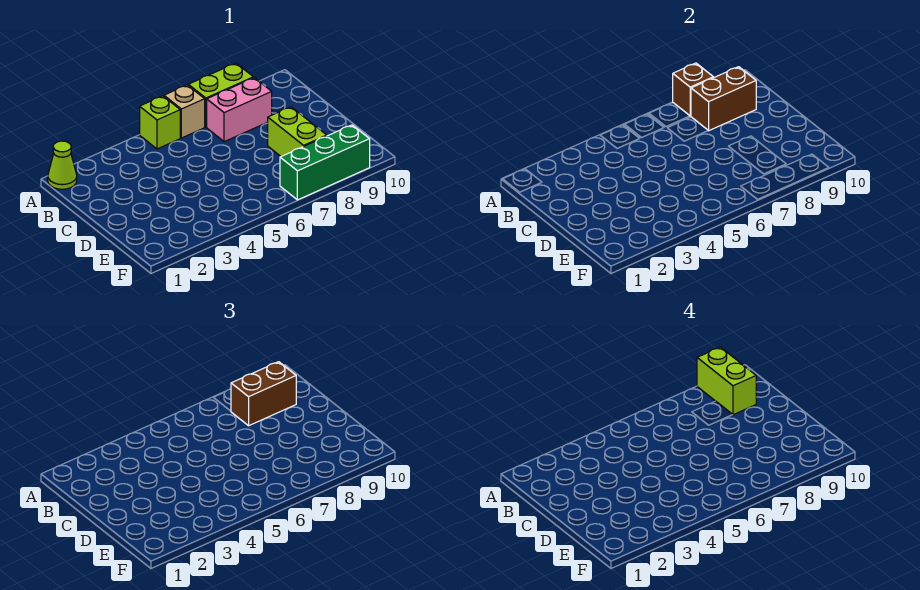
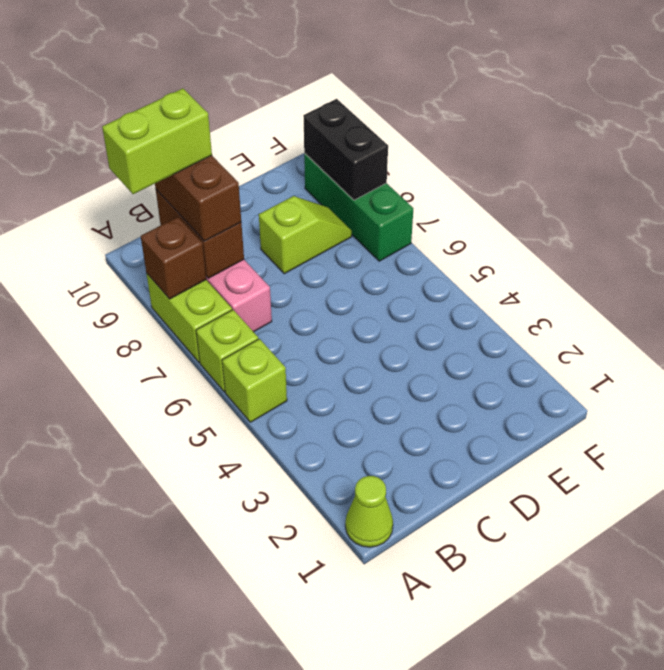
tan brick A6 level 1 -> lime brick A6 level 1
lime brick D8:E8 level 1 -> lime slope D8:E8 level 1 top D
none -> black brick F8:F9 level 2

